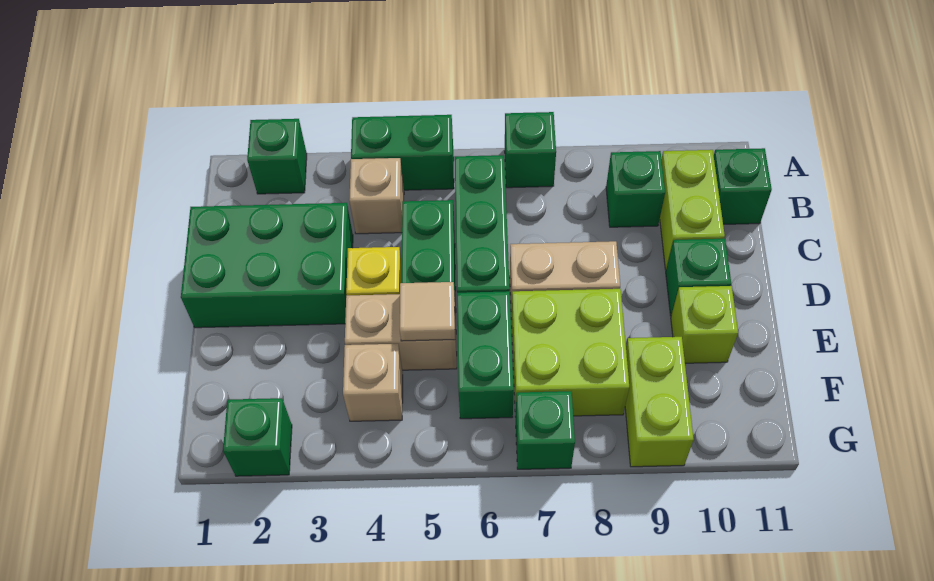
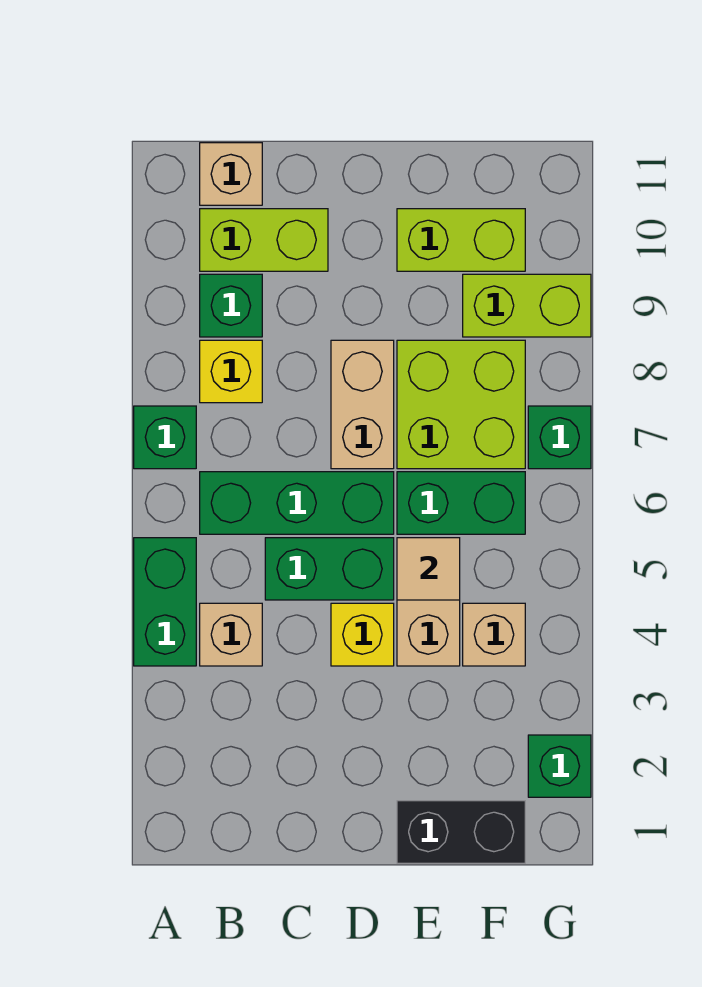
green brick A2 level 1 -> none
none -> yellow brick B8 level 1
green brick B11 level 1 -> tan brick B11 level 1
green brick C1:D3 level 1 -> none
green brick D10 level 1 -> none
none -> black brick E1:F1 level 1
lime brick E10 level 1 -> lime brick E10:F10 level 1

